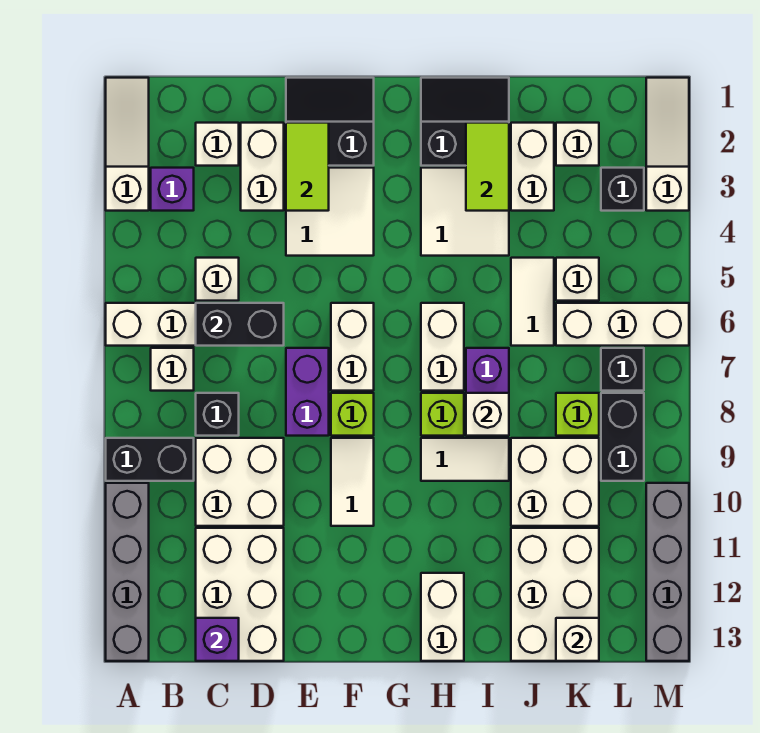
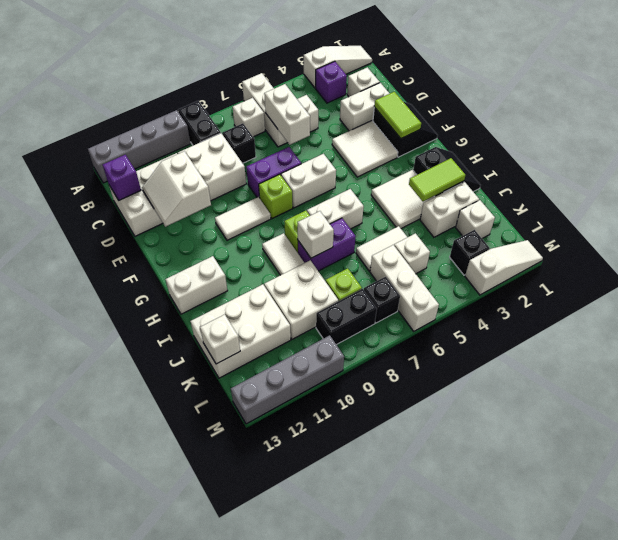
black brick C6:D6 level 2 -> white brick C6:D6 level 2
none -> white slope D11:E12 level 2 top 11
lime tile E2:E3 level 2 -> lime tile E2:F2 level 2

